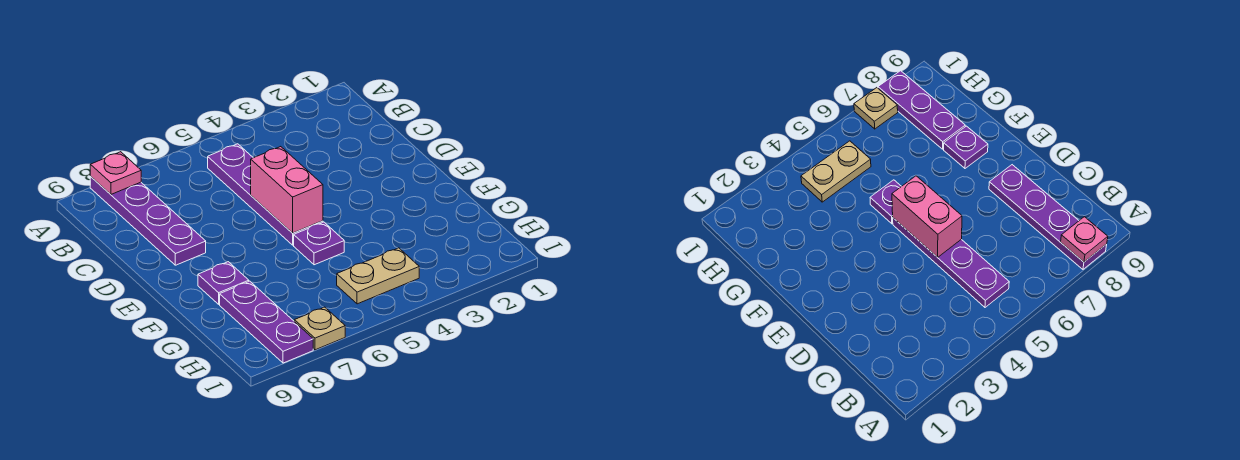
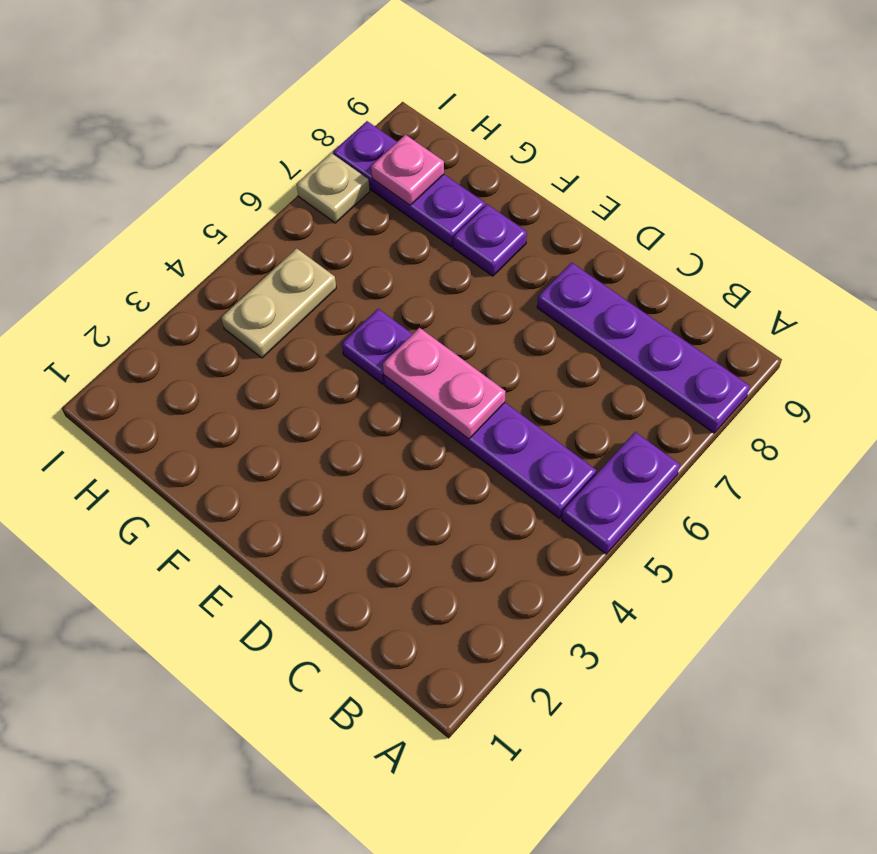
none -> purple plate A5:A6 level 1
pink plate A8 level 2 -> pink plate H8 level 2
pink brick D5:E5 level 2 -> pink plate D5:E5 level 2

